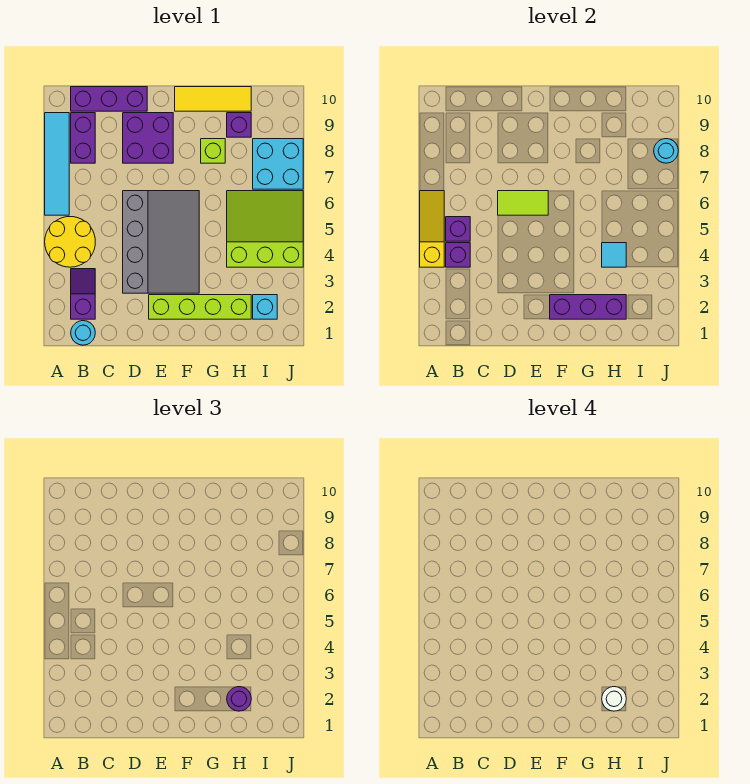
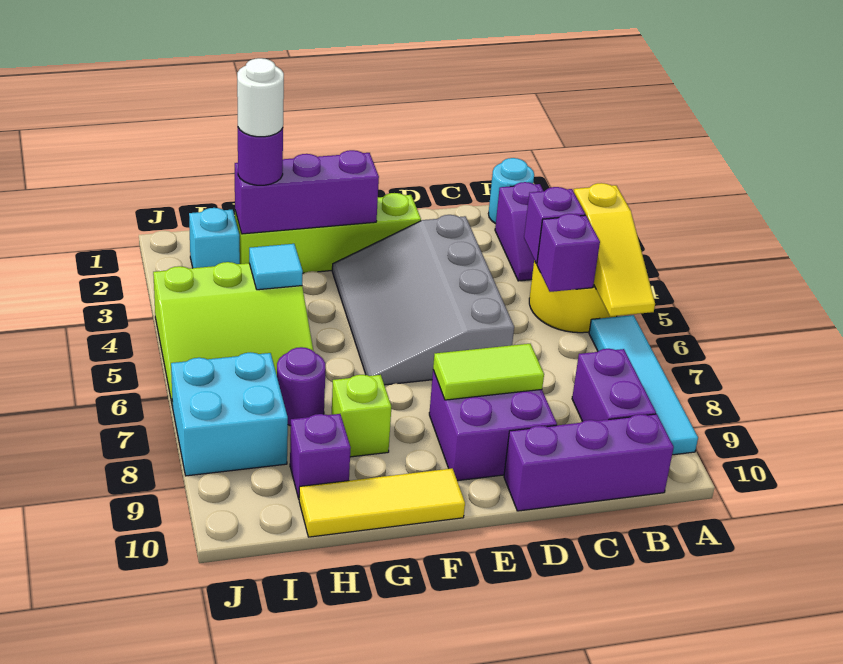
lime tile D6:E6 level 2 -> lime tile D8:E8 level 2
none -> purple round brick H7 level 1
cyan round brick J8 level 2 -> none

